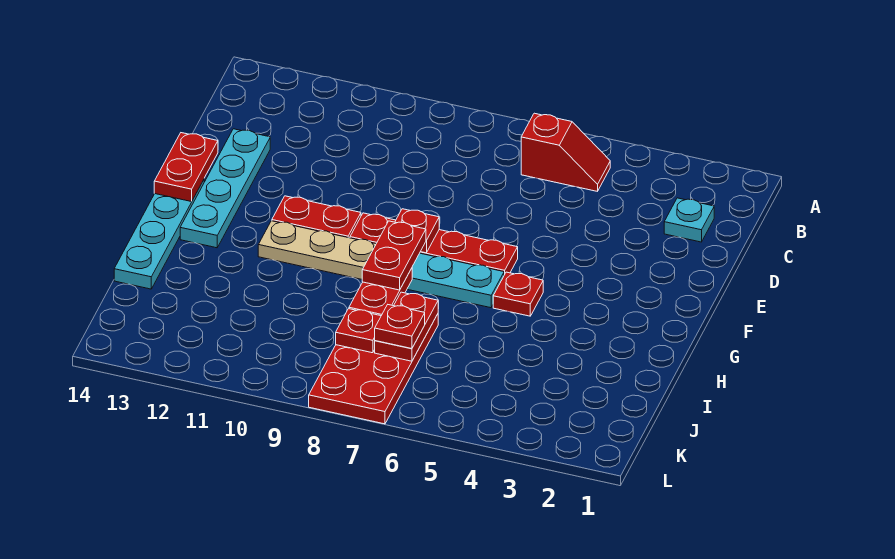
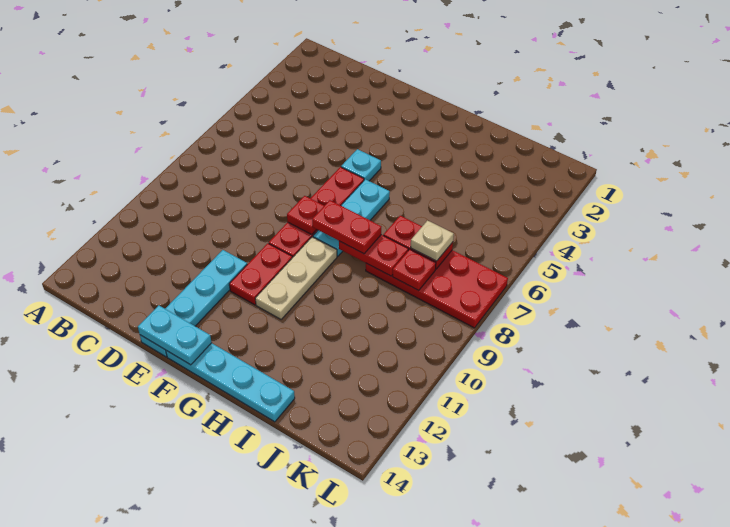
red slope B5:B6 level 1 top 6 -> none
cyan plate C2 level 1 -> cyan plate F5 level 1
cyan plate D13:G13 level 1 -> cyan plate E11:E14 level 1
red plate E14:F14 level 2 -> cyan plate E14:F14 level 2
red plate G5 level 1 -> none
red plate J7 level 3 -> tan plate J7 level 3

